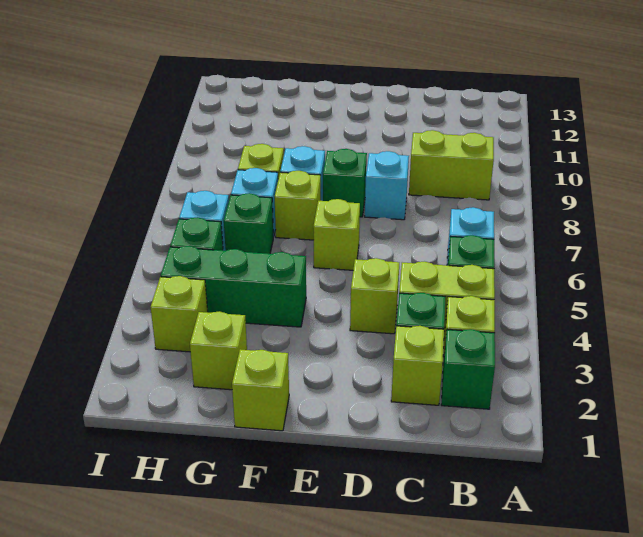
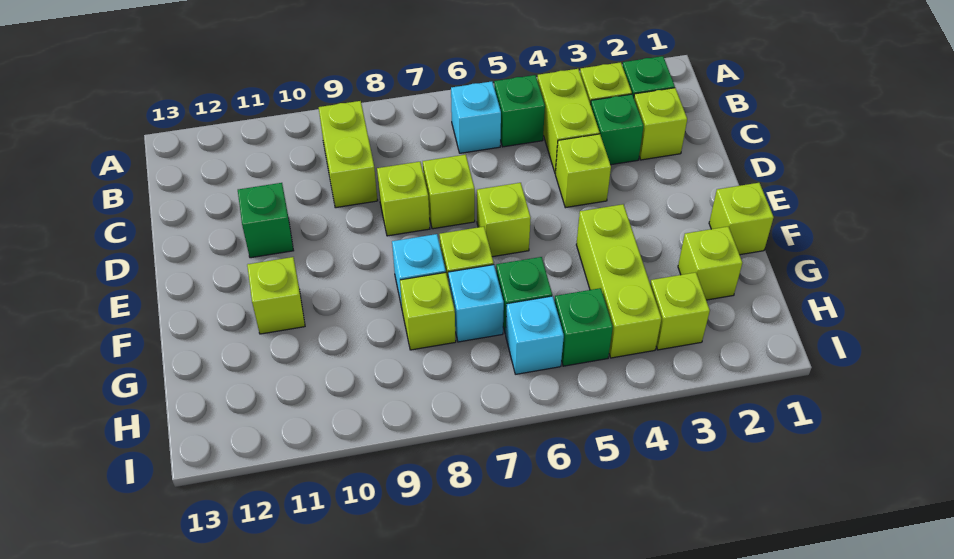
none -> lime brick D7 level 1
cyan brick D8 level 1 -> lime brick D8 level 1
green brick E8 level 1 -> green brick D11 level 1
green brick F4:H4 level 1 -> lime brick F4:H4 level 1
none -> lime brick F11 level 1

